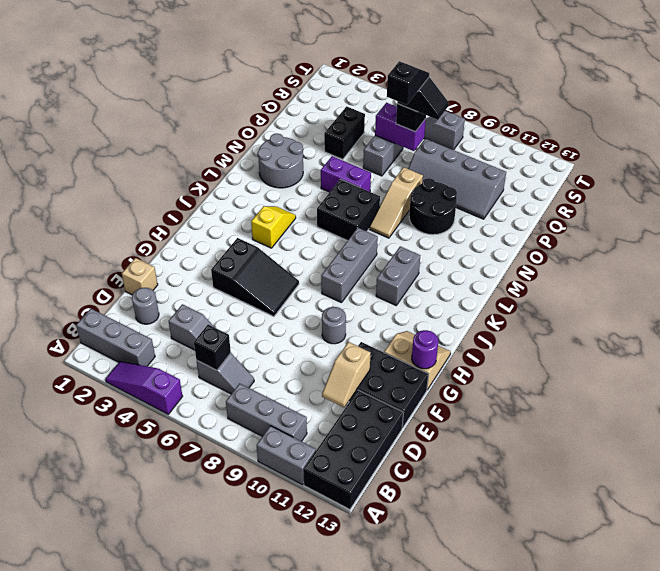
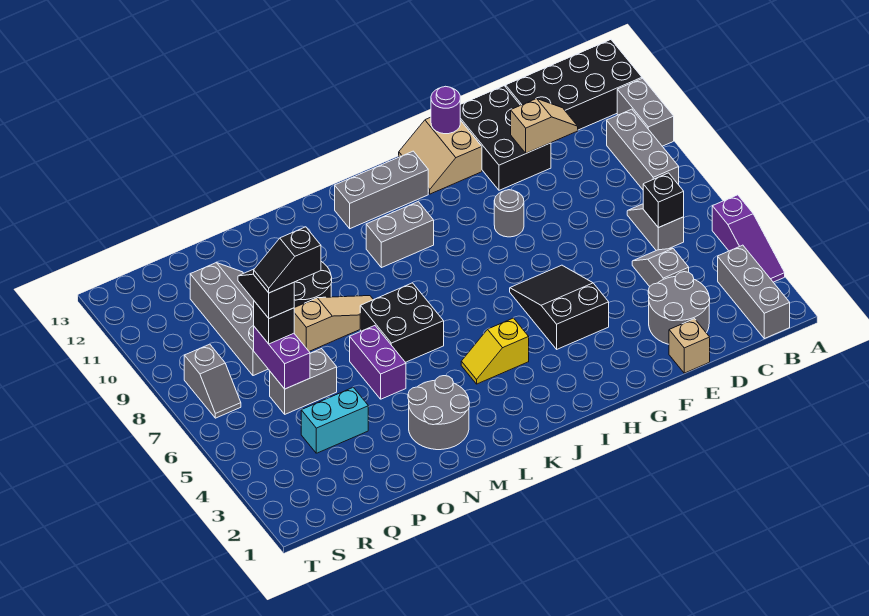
grey round brick D2 level 1 -> grey round brick D2:E3 level 1
grey brick I8:K8 level 1 -> grey brick I12:K12 level 1
black brick P4:Q4 level 1 -> cyan brick P4:Q4 level 1

